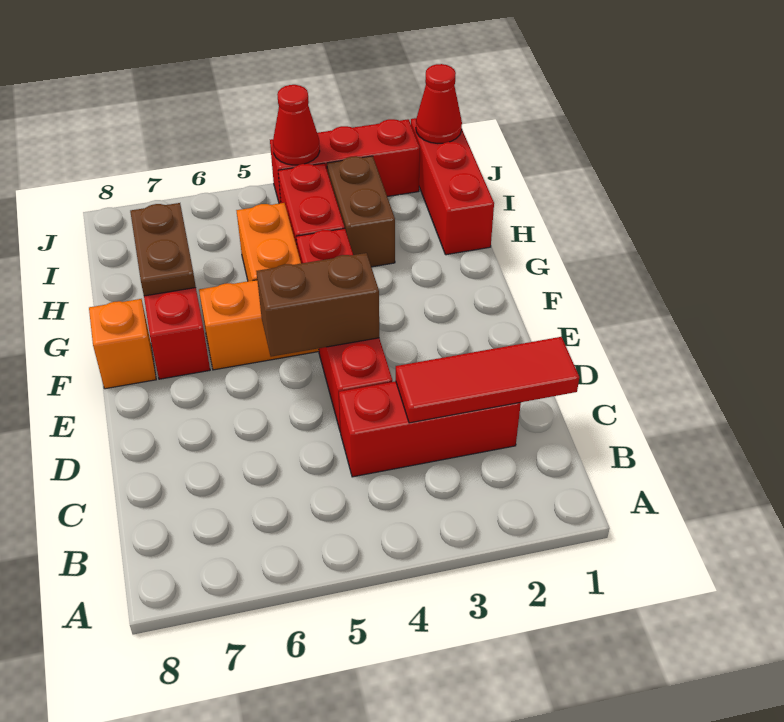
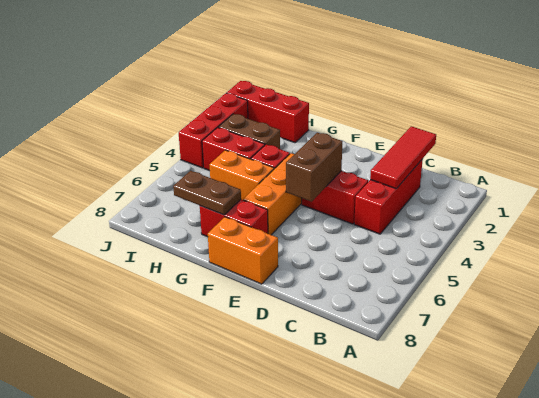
orange brick F8 level 1 -> orange brick E8:F8 level 1
red cone J1 level 2 -> none
red cone J4 level 2 -> none

